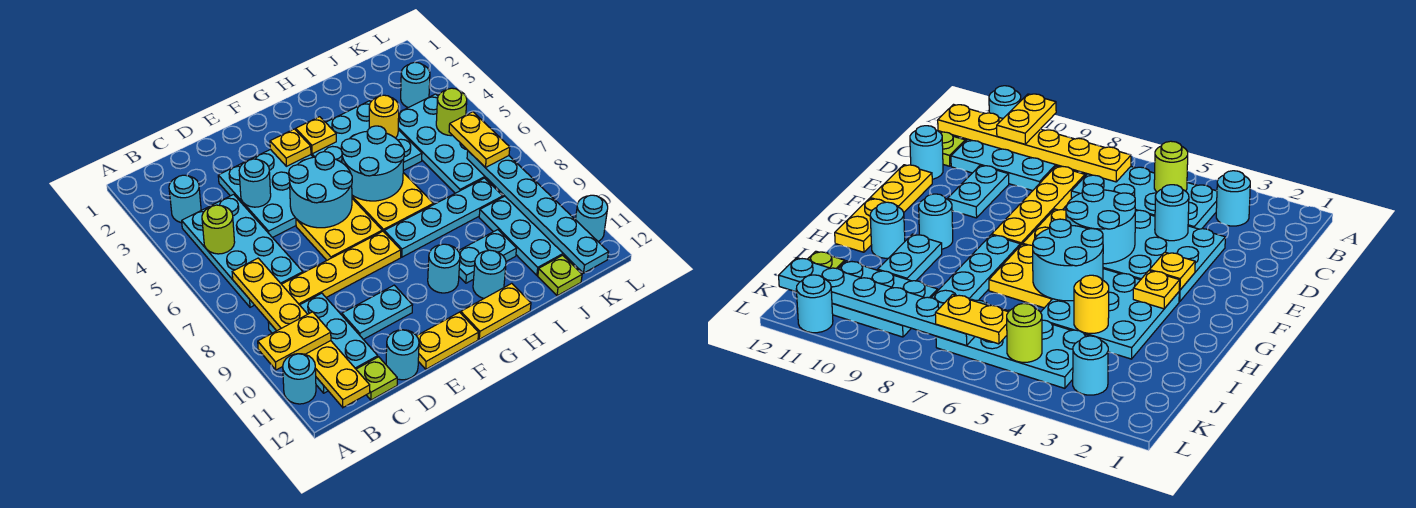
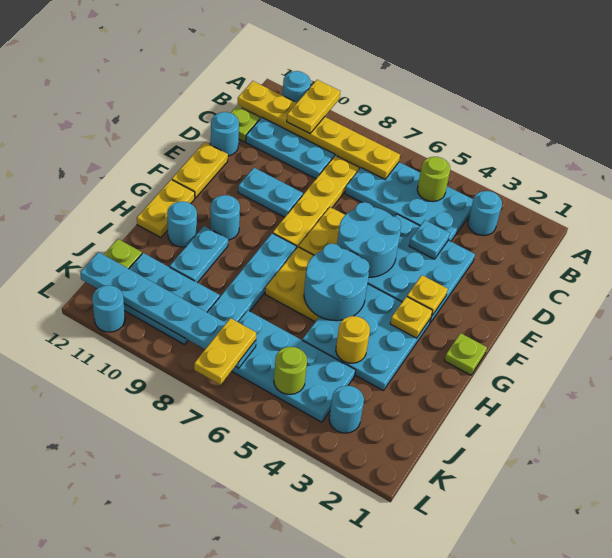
cyan round brick D4 level 2 -> cyan plate D4 level 2
cyan plate D10:E10 level 1 -> cyan plate E9:E10 level 1
none -> lime plate G1 level 1
yellow plate K6:K7 level 3 -> yellow plate K7:L7 level 3

